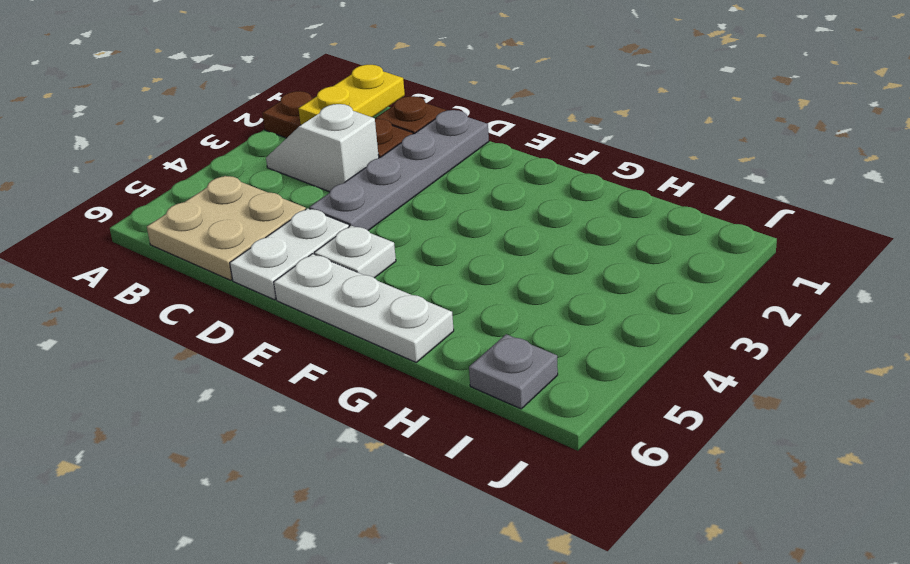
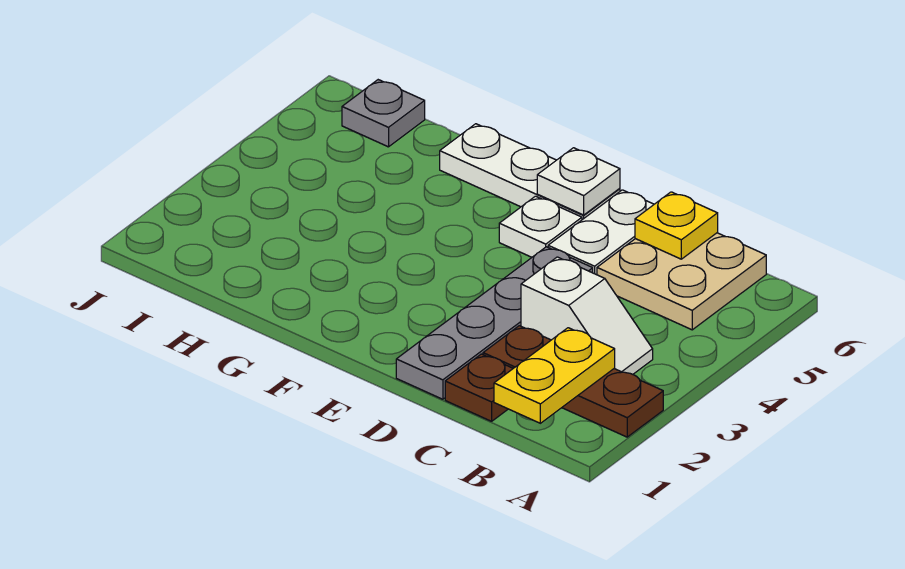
none -> yellow plate C6 level 2
none -> white plate E6 level 2

